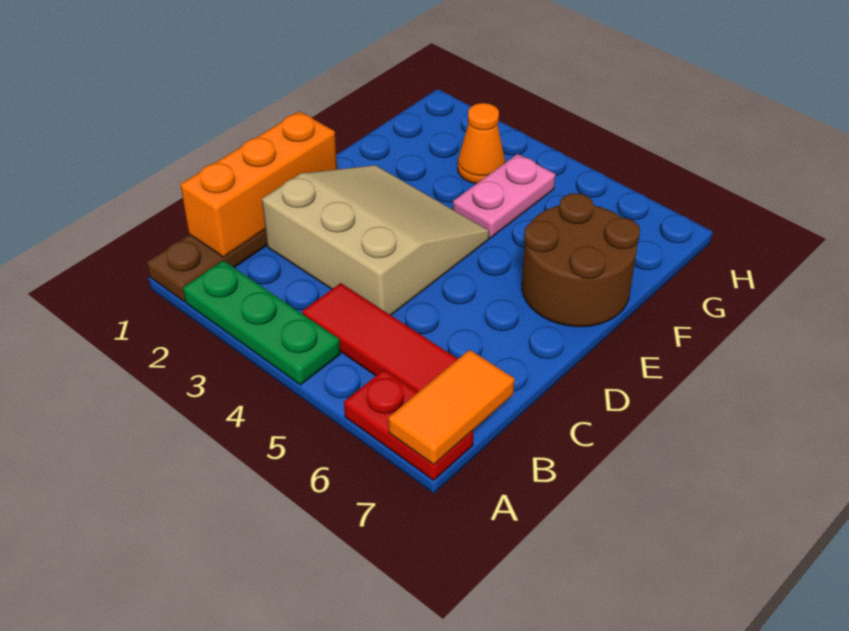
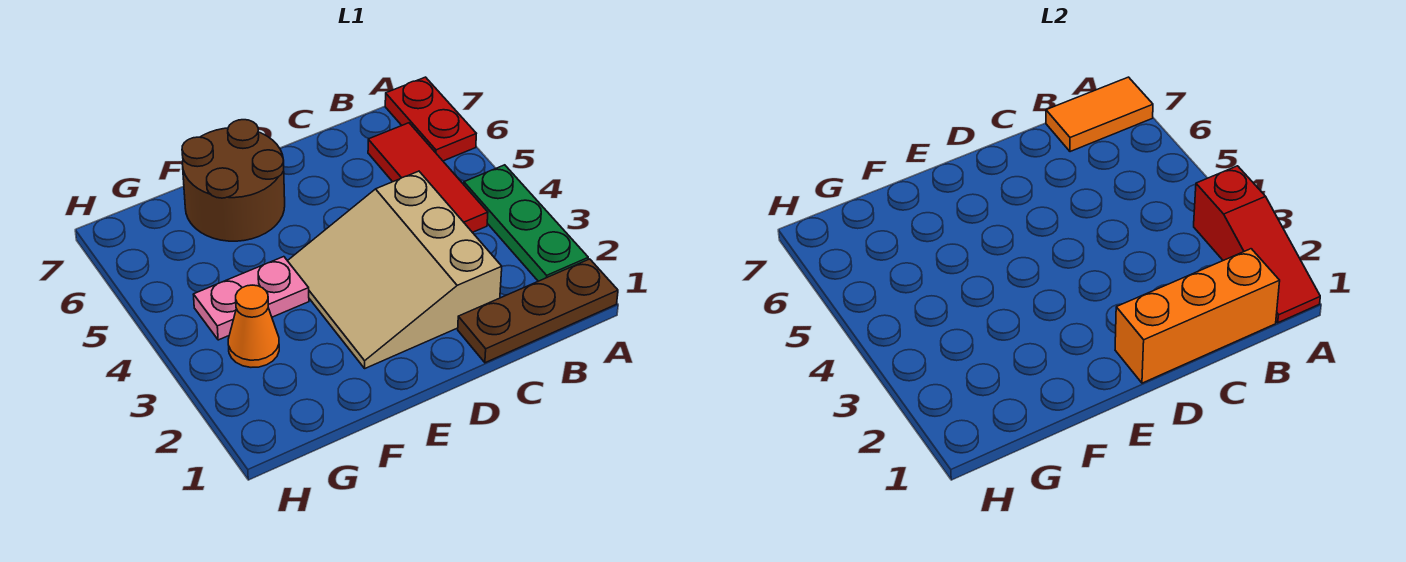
none -> red slope A1:A3 level 2 top 3

